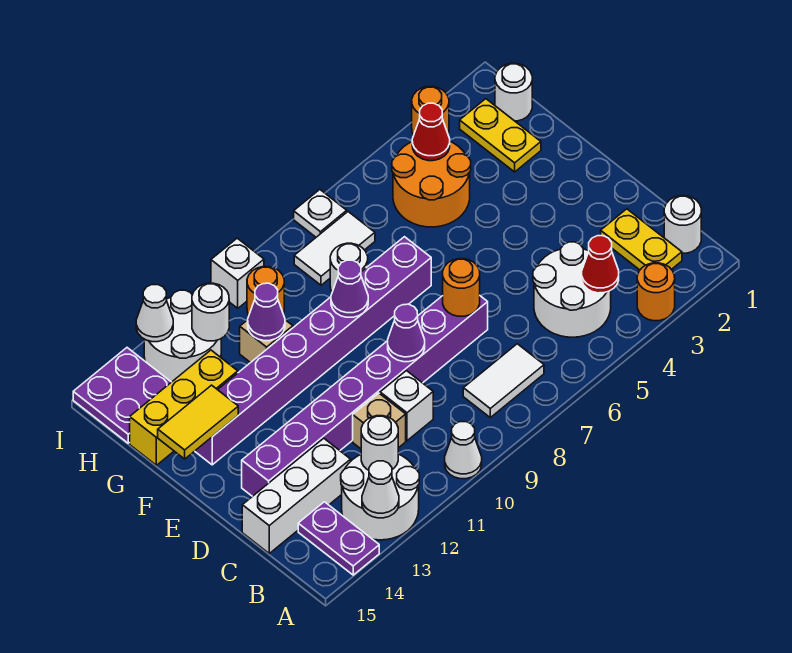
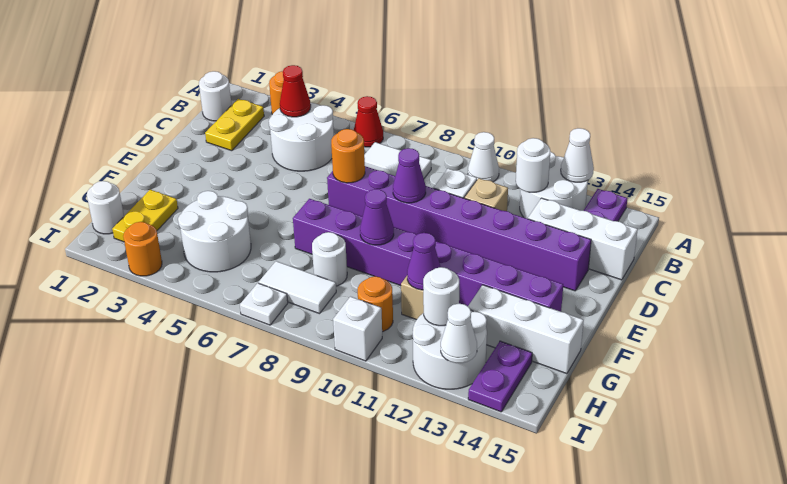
yellow tile F14:F15 level 2 -> none
orange round brick G4:H5 level 1 -> white round brick G4:H5 level 1
yellow brick G13:G15 level 1 -> white brick G13:G15 level 1
red cone H4 level 2 -> red cone A6 level 1
purple plate H14:I15 level 1 -> purple plate H14:I14 level 1

